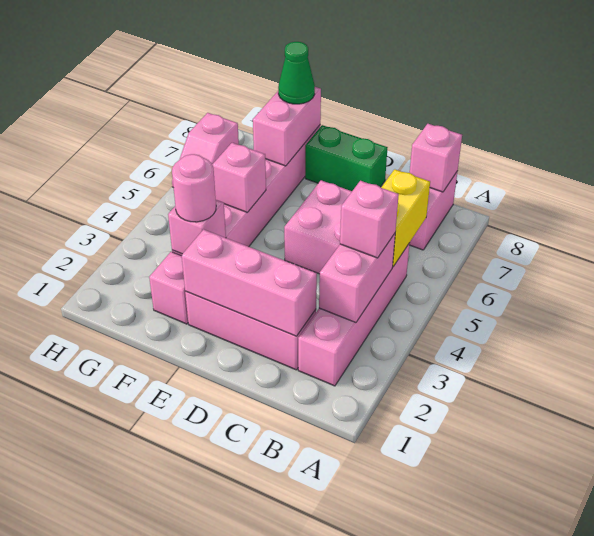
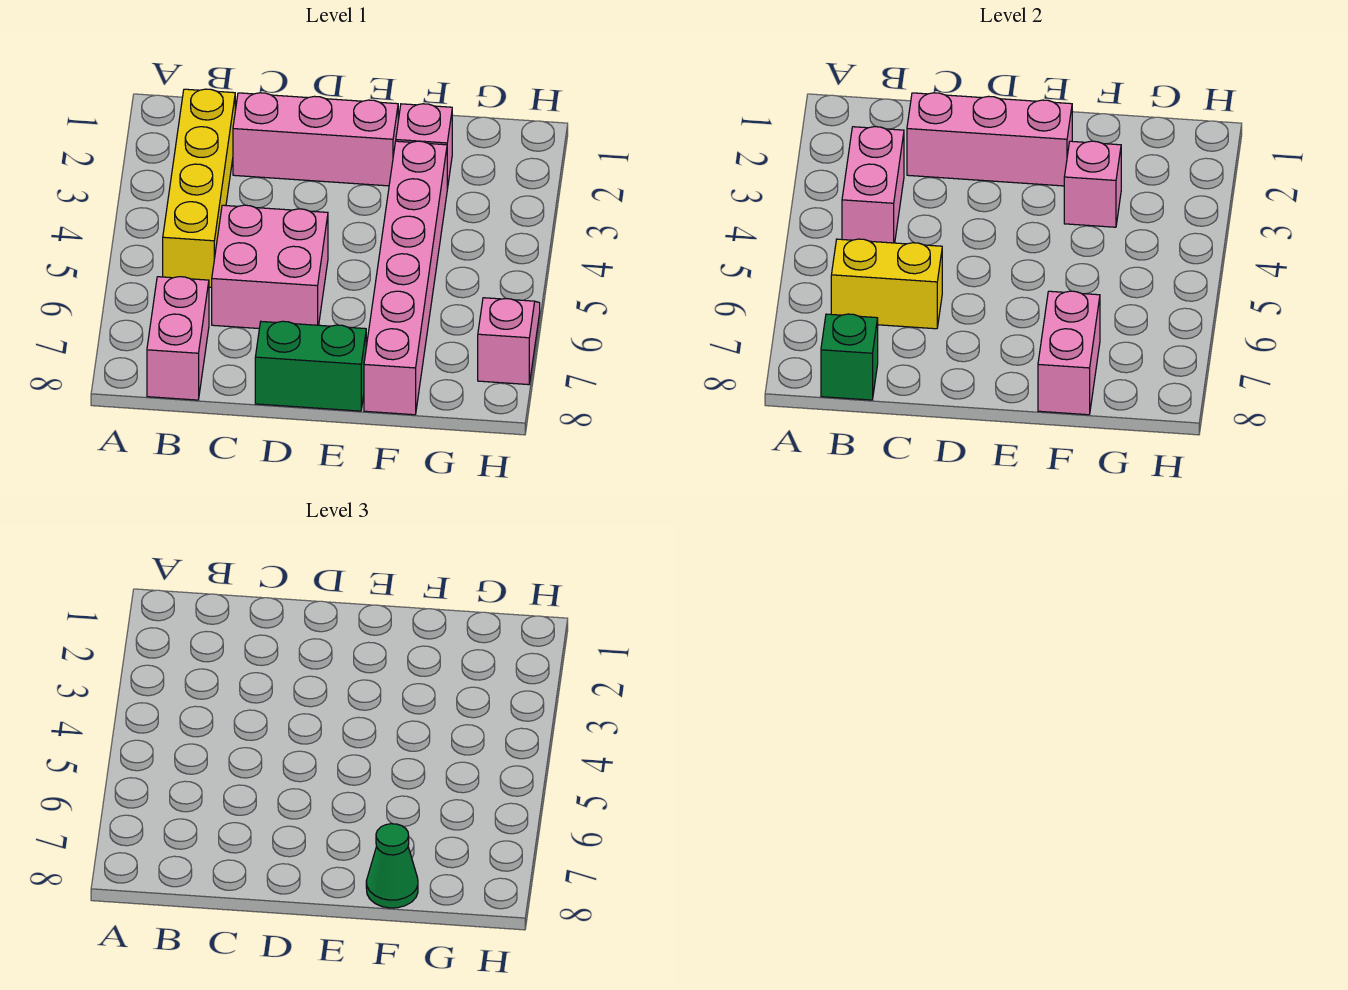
pink brick B2:B5 level 1 -> yellow brick B2:B5 level 1
pink brick B4 level 3 -> none
yellow brick B5:B6 level 2 -> yellow brick B6:C6 level 2
pink brick B8 level 2 -> green brick B8 level 2
pink round brick F3 level 3 -> none
pink brick F5 level 2 -> none

